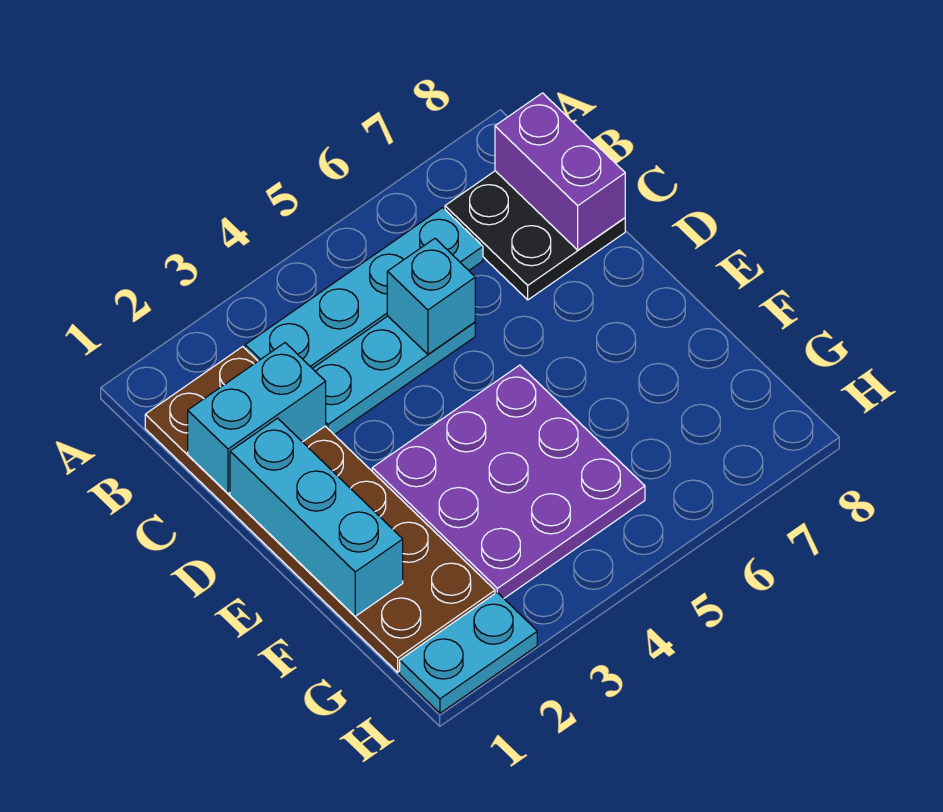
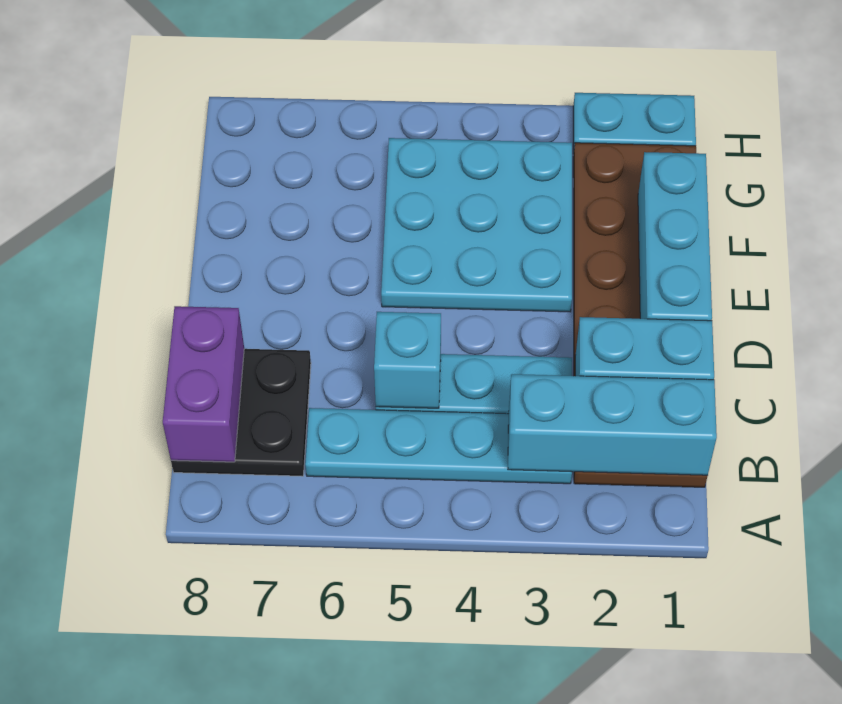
none -> cyan brick B1:B3 level 2
purple plate E3:G5 level 1 -> cyan plate E3:G5 level 1

